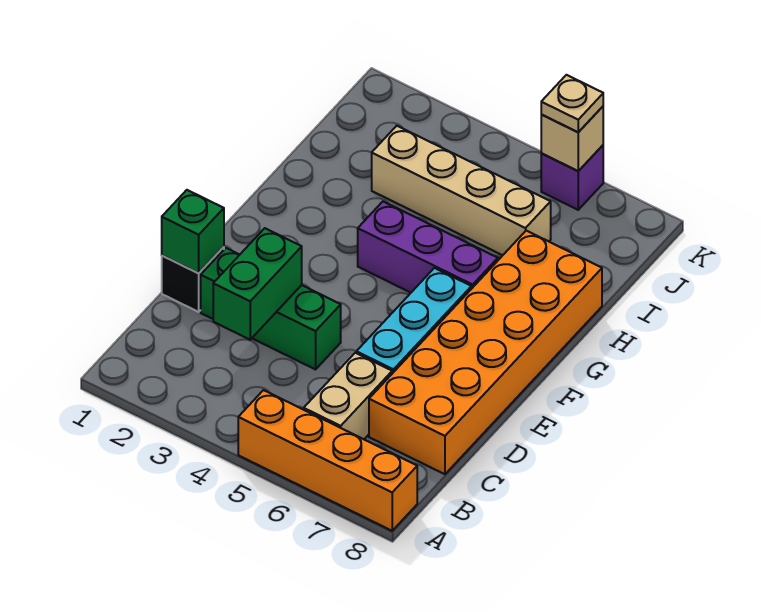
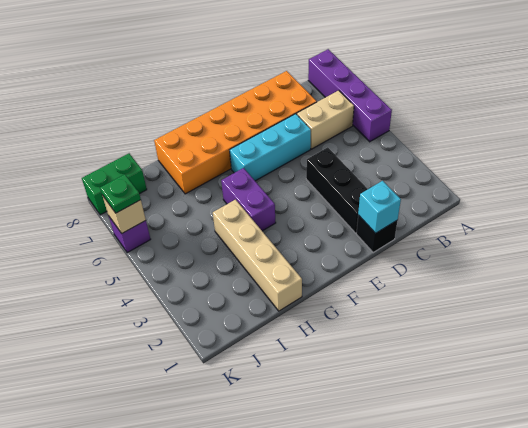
orange brick A5:A8 level 1 -> purple brick A5:A8 level 1
green brick C3:D3 level 2 -> green brick J8:K8 level 1
green brick D1 level 2 -> cyan brick D1 level 2
green brick D2:D4 level 1 -> black brick D2:D4 level 1
purple brick G4:G6 level 1 -> purple brick G4:G5 level 1
tan brick I3:I6 level 1 -> tan brick H1:H4 level 1
tan plate K6 level 3 -> green plate K6 level 3

